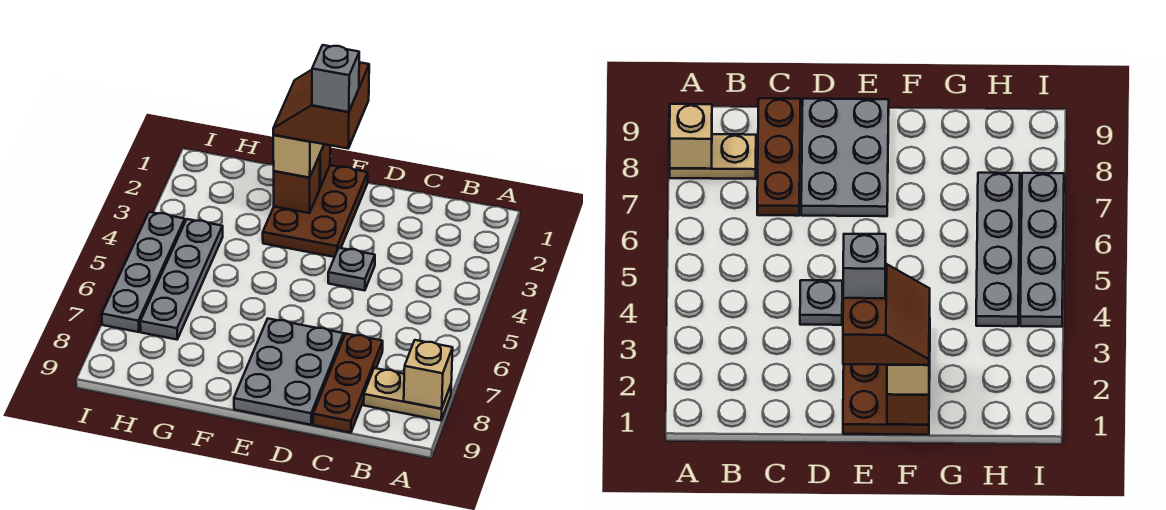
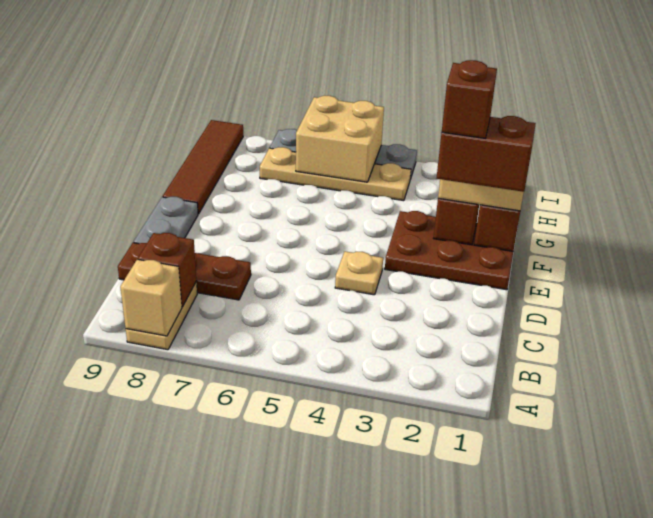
none -> brown brick B8 level 2
grey plate D4 level 1 -> tan plate D4 level 1
grey plate D7:E9 level 1 -> grey plate D9:E9 level 1
grey brick E2 level 5 -> brown brick E2 level 5
none -> brown tile F9:I9 level 1
grey plate H4:H7 level 1 -> tan plate H4:H7 level 1
none -> tan brick H5:I6 level 2

